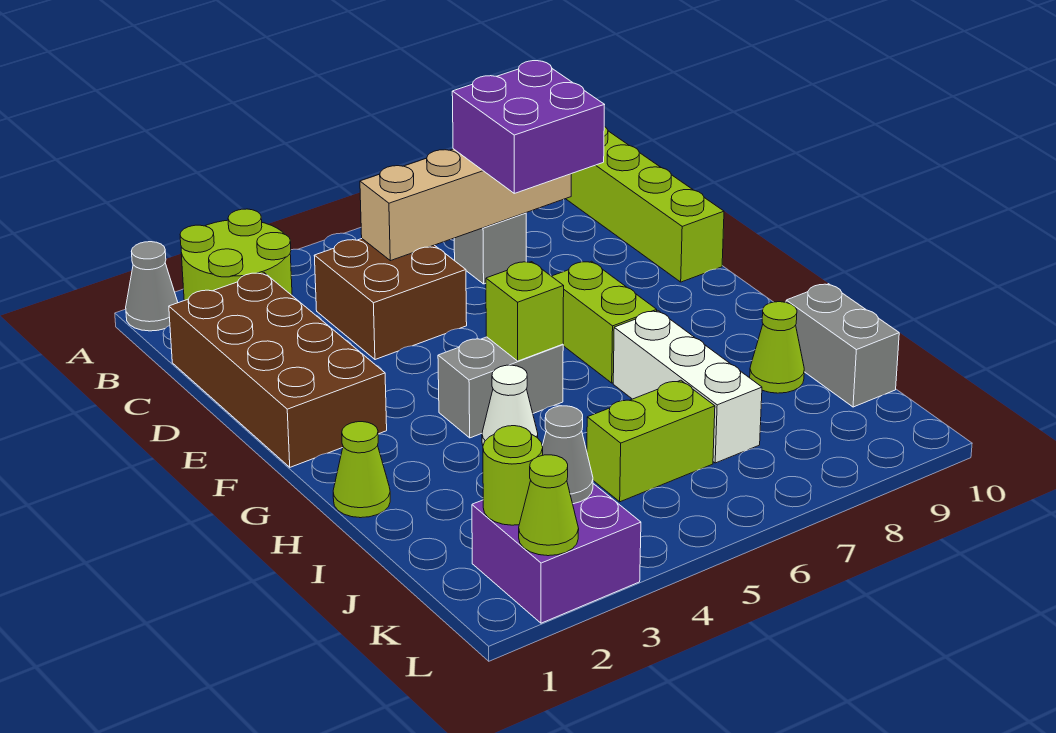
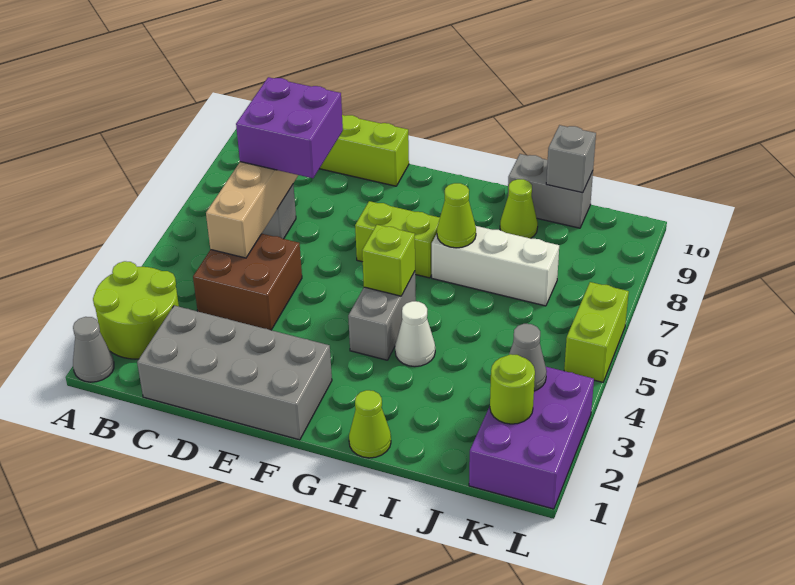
brown brick C1:F2 level 1 -> grey brick C1:F2 level 1
lime brick J5:J6 level 1 -> lime brick L5:L6 level 1
none -> grey brick J10 level 2
purple brick K2:L3 level 1 -> purple brick K1:L3 level 1
lime cone L2 level 2 -> lime cone H7 level 2

